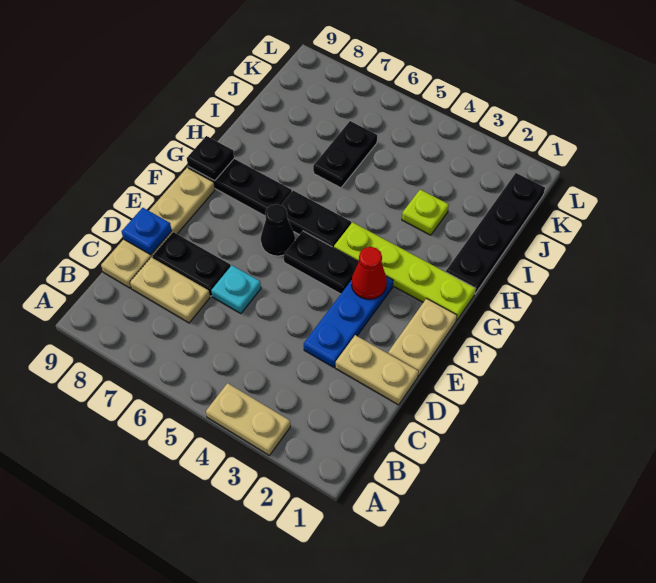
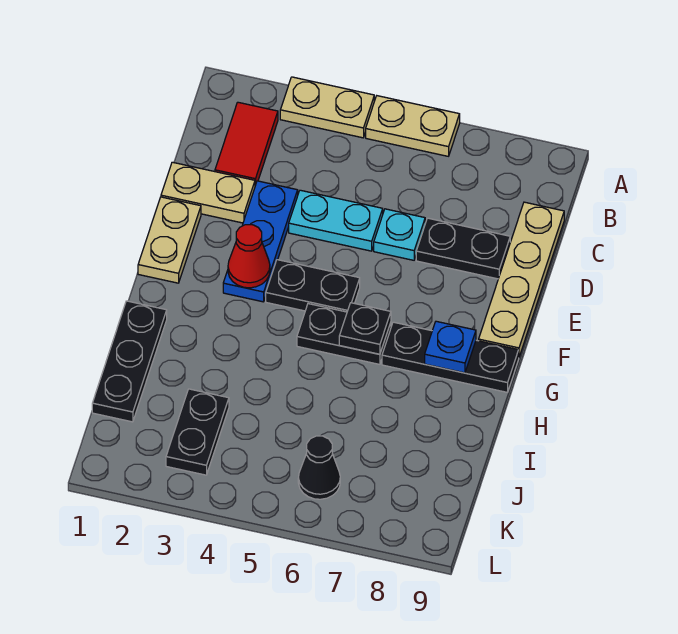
none -> red tile B2:C2 level 1
tan plate C7:C8 level 1 -> tan plate A5:A6 level 1
none -> cyan plate D4:D5 level 1
blue plate D9 level 2 -> blue plate G8 level 2
black cone F6 level 1 -> black cone K6 level 1
lime plate G1:G4 level 1 -> none
black plate G9 level 2 -> black plate G6 level 2
black plate H1:K1 level 1 -> black plate H1:J1 level 1
lime plate I3 level 1 -> none
black plate I6:J6 level 1 -> black plate J3:K3 level 1

